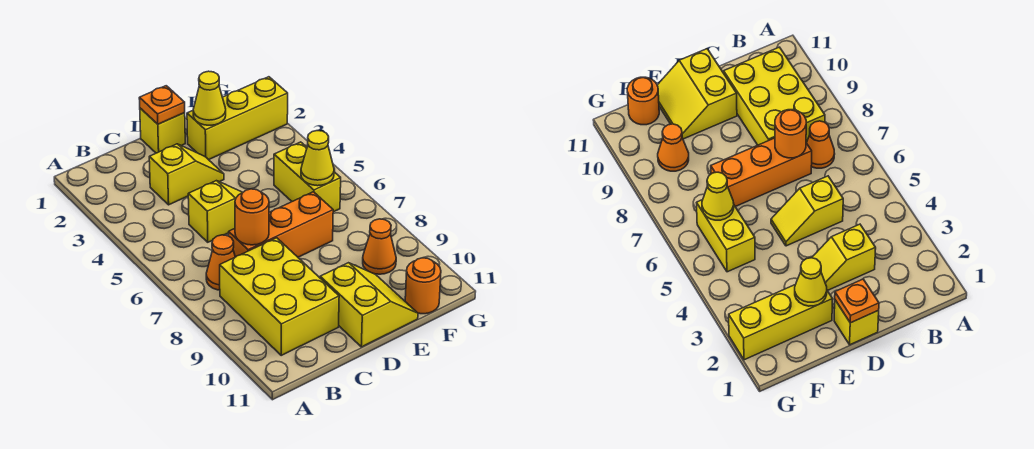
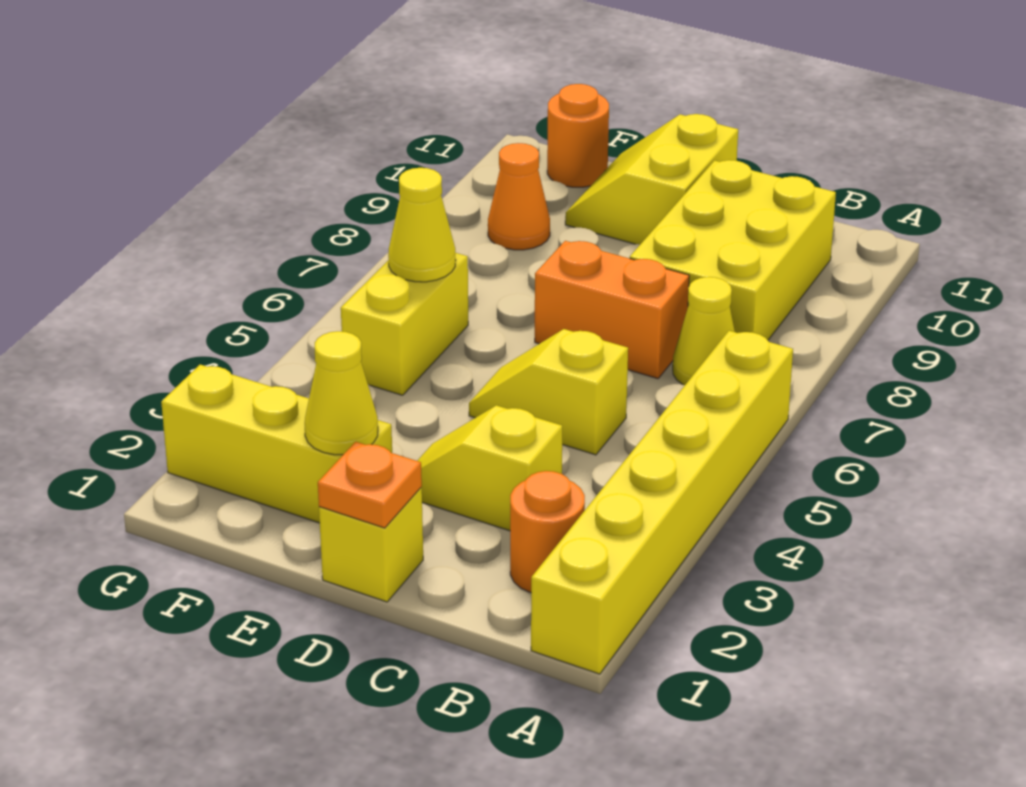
none -> yellow brick A1:A6 level 1
orange cone B7 level 1 -> yellow cone B7 level 1
orange brick C7:E7 level 1 -> orange brick C7:D7 level 1
orange round brick C7 level 2 -> orange round brick B2 level 1

